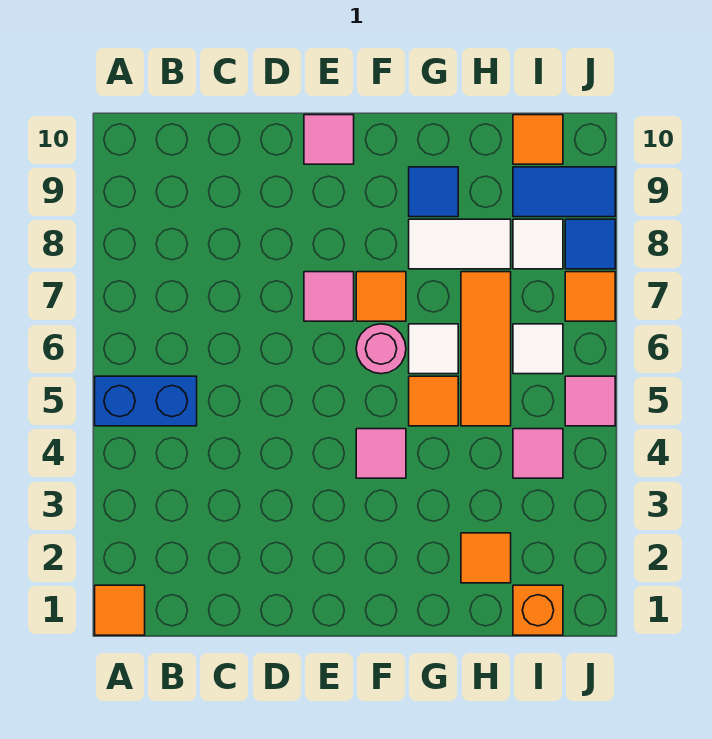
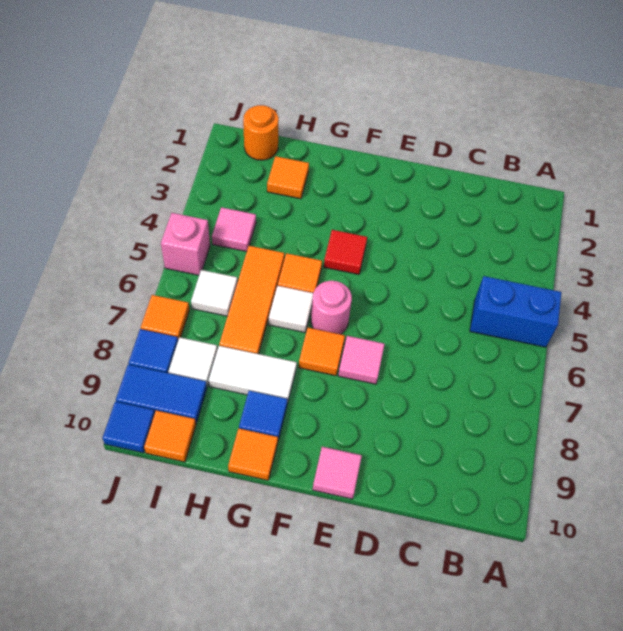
orange tile A1 level 1 -> orange tile G10 level 1
pink tile F4 level 1 -> red tile F4 level 1
orange brick I1 level 1 -> orange round brick I1 level 1
pink tile J5 level 1 -> pink brick J5 level 1
none -> blue tile J10 level 1

